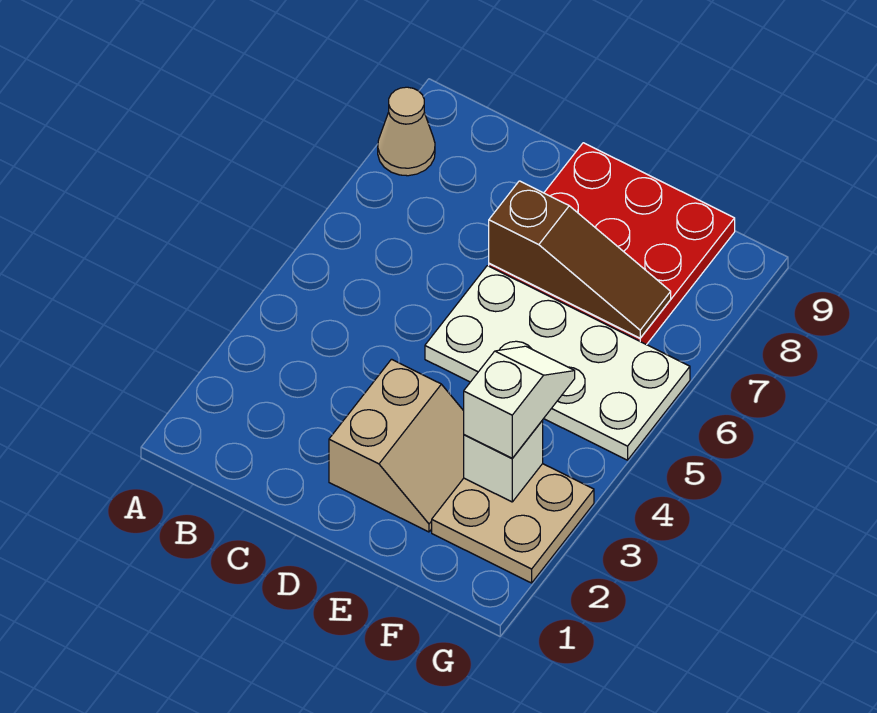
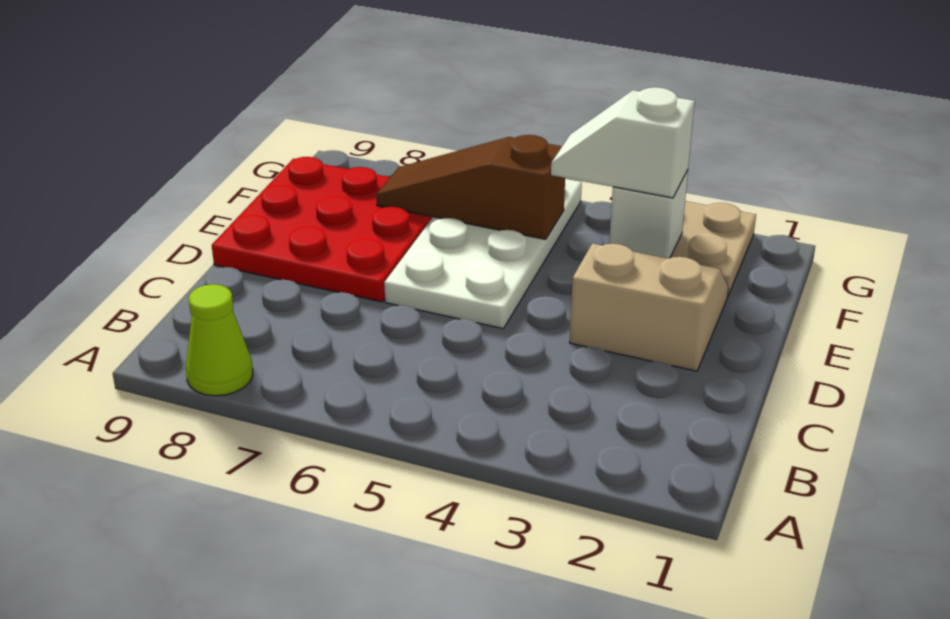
tan cone A8 level 1 -> lime cone A8 level 1
brown slope D7:F7 level 2 top D -> brown slope F5:F7 level 2 top 5

